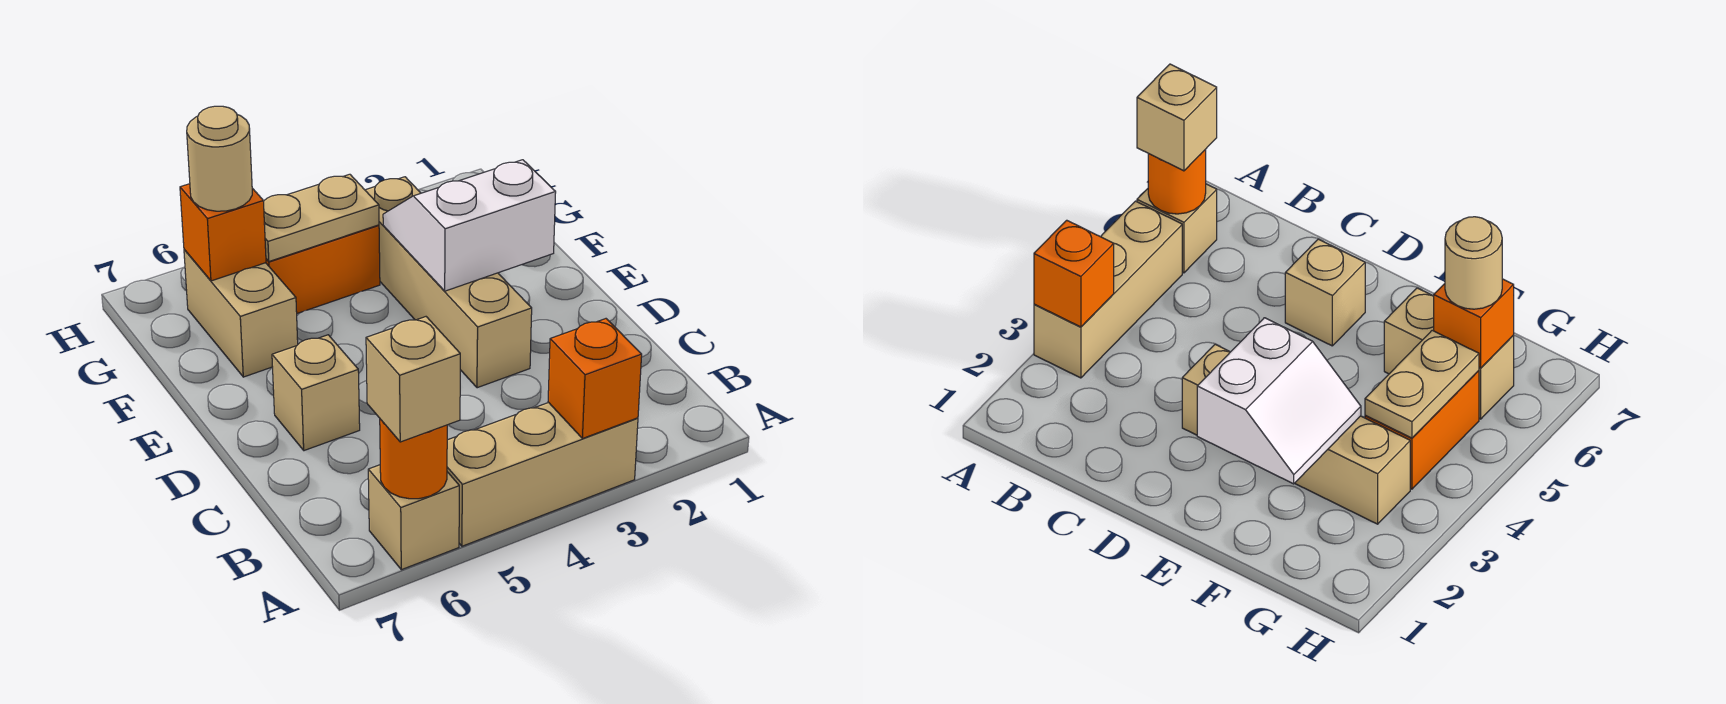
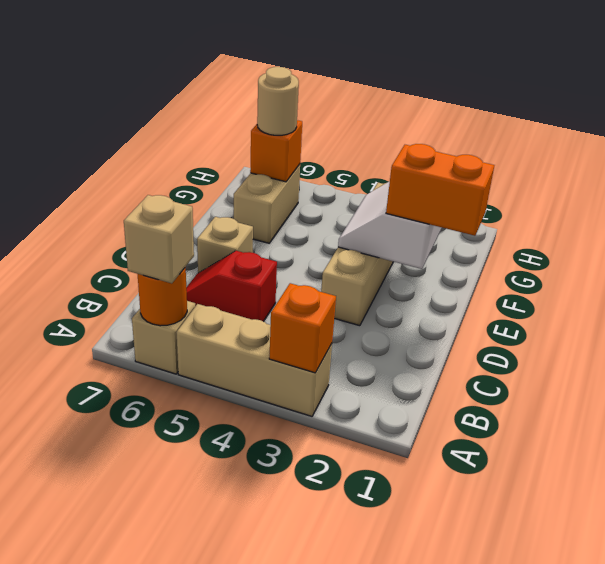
none -> red slope C5:C6 level 1 top 5
white slope E2:F3 level 2 top E -> white slope E2:F3 level 2 top 2
orange brick G4:G5 level 1 -> orange brick E1:E2 level 3
tan plate G4:G5 level 2 -> none

